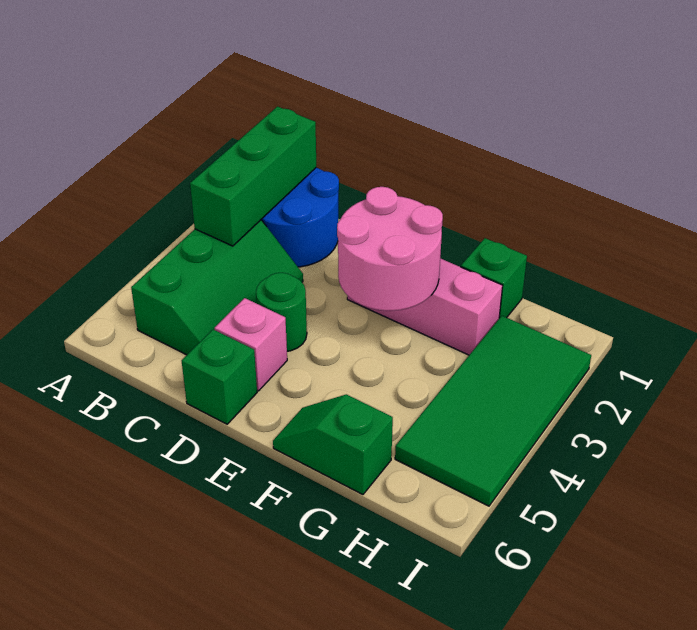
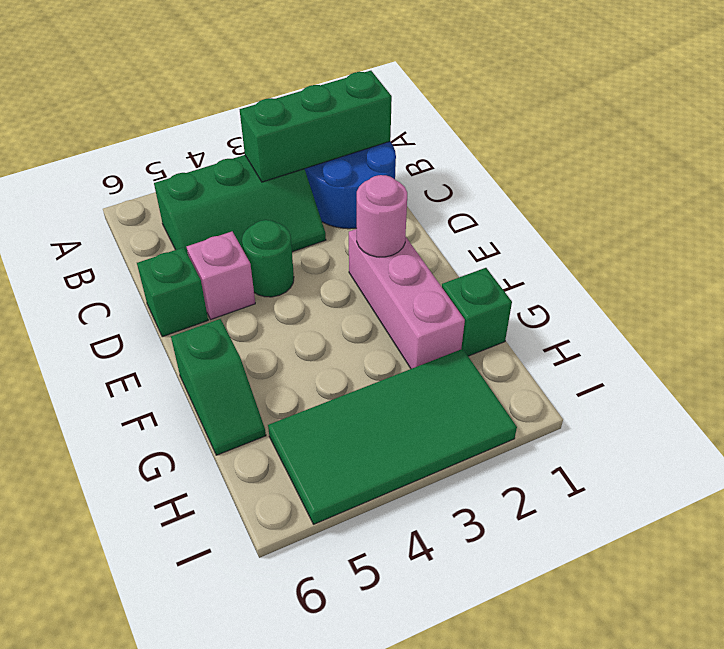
pink round brick E2:F3 level 2 -> pink round brick E2 level 2
green slope F6:G6 level 1 top G -> green slope F6:G6 level 1 top F

